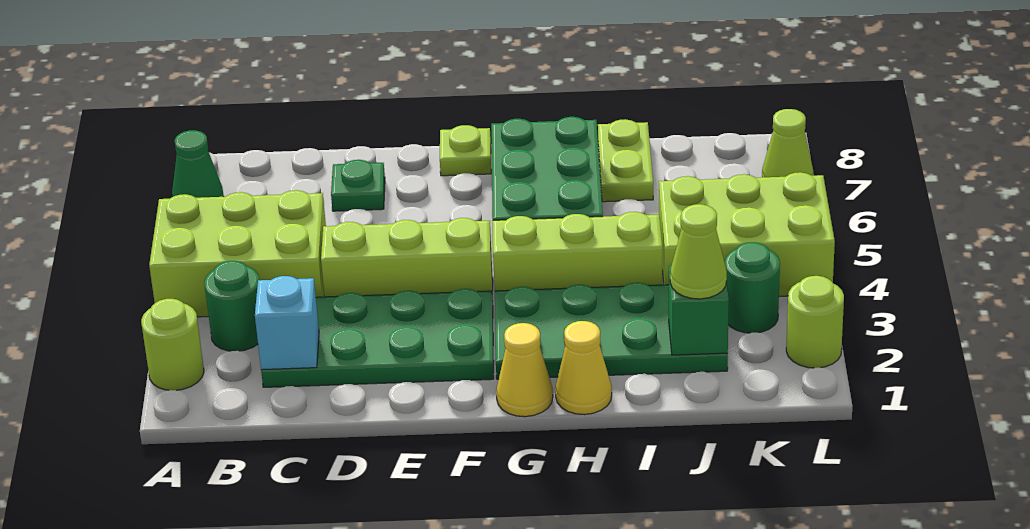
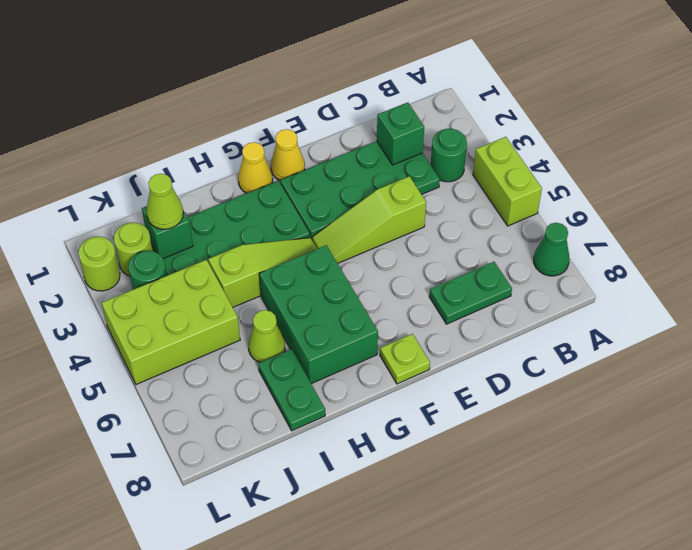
lime round brick A2 level 1 -> lime round brick K2 level 1
lime brick A4:C5 level 1 -> lime brick A4:A5 level 1
cyan brick C2 level 2 -> green brick C2 level 2
lime brick D4:F4 level 1 -> lime slope D4:F4 level 1 top D
green plate D7 level 1 -> green plate C7:D7 level 1
lime brick G4:I4 level 1 -> lime slope G4:I4 level 1 top I
yellow cone H1 level 1 -> yellow cone F1 level 1
lime plate I7:I8 level 1 -> green plate I7:I8 level 1
lime cone L7 level 1 -> lime cone I6 level 1

